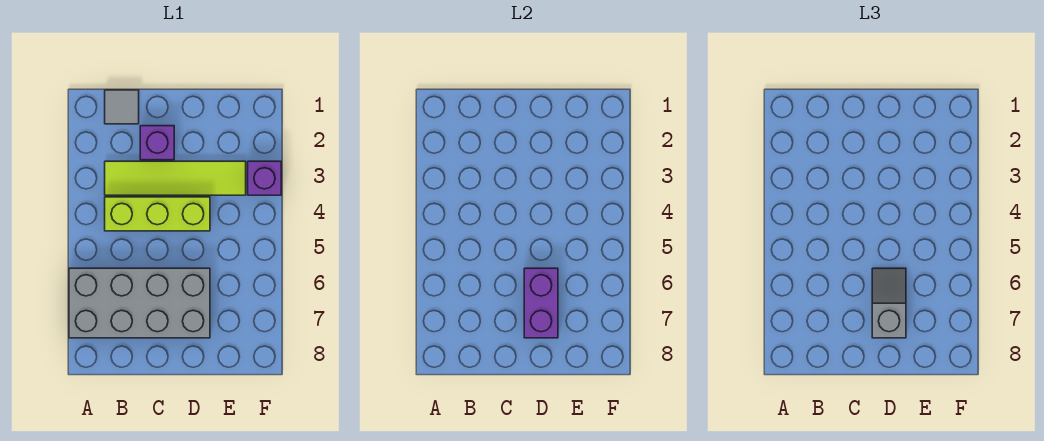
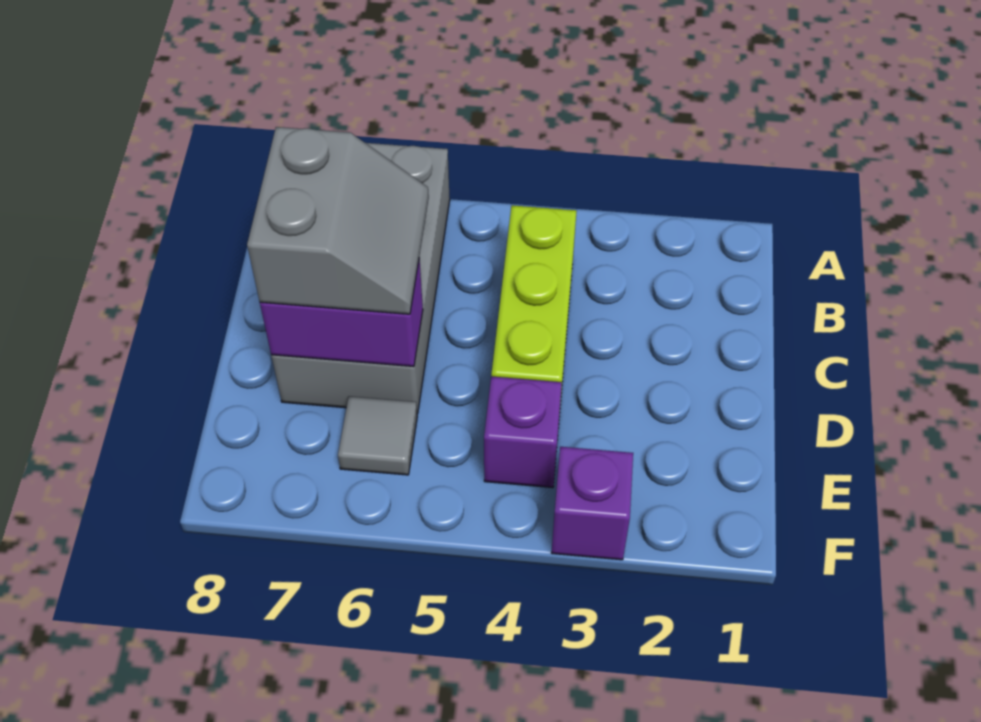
grey tile B1 level 1 -> grey tile E6 level 1
lime tile B3:E3 level 1 -> none
purple brick C2 level 1 -> purple brick E4 level 1
grey slope D6:D7 level 3 top 7 -> grey slope C6:D7 level 3 top 7

